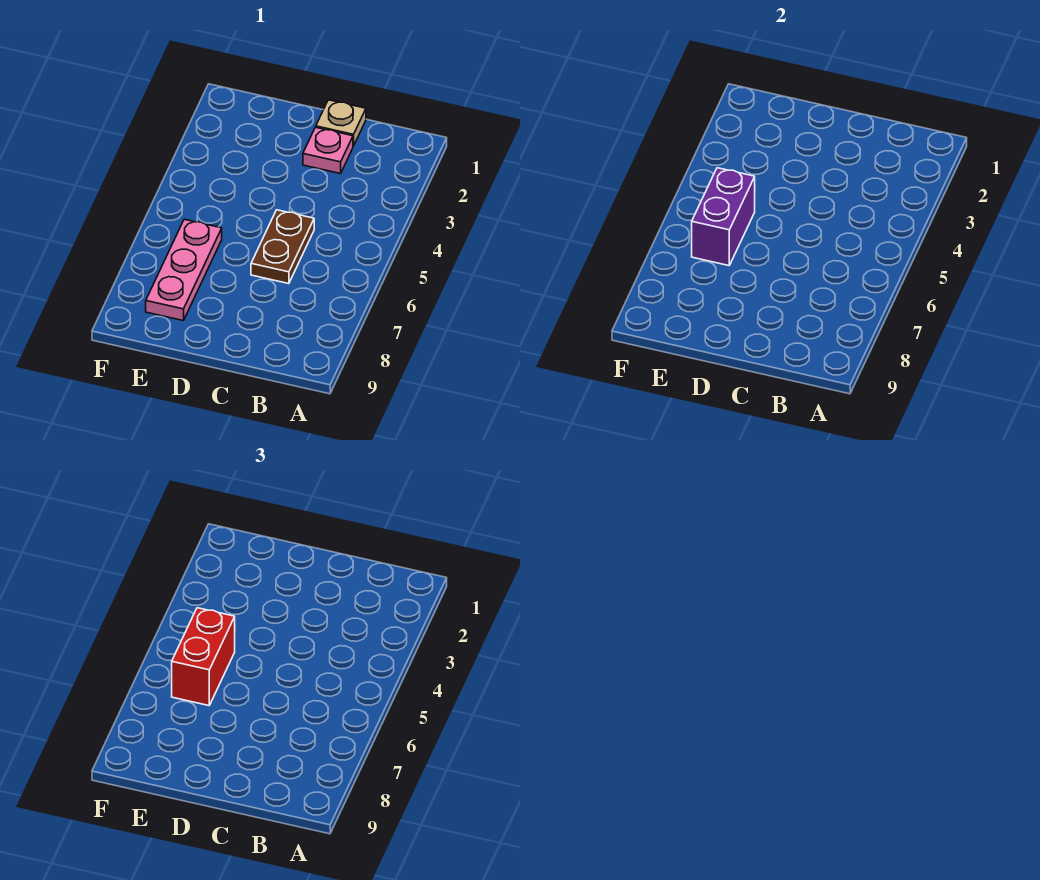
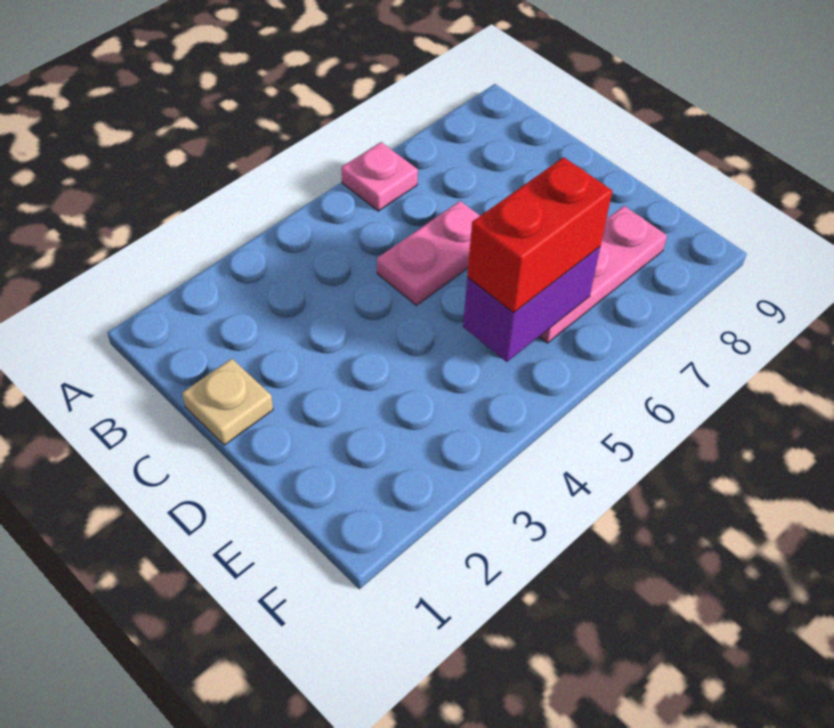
pink plate C2 level 1 -> pink plate A6 level 1
brown plate C5:C6 level 1 -> pink plate C5:C6 level 1

